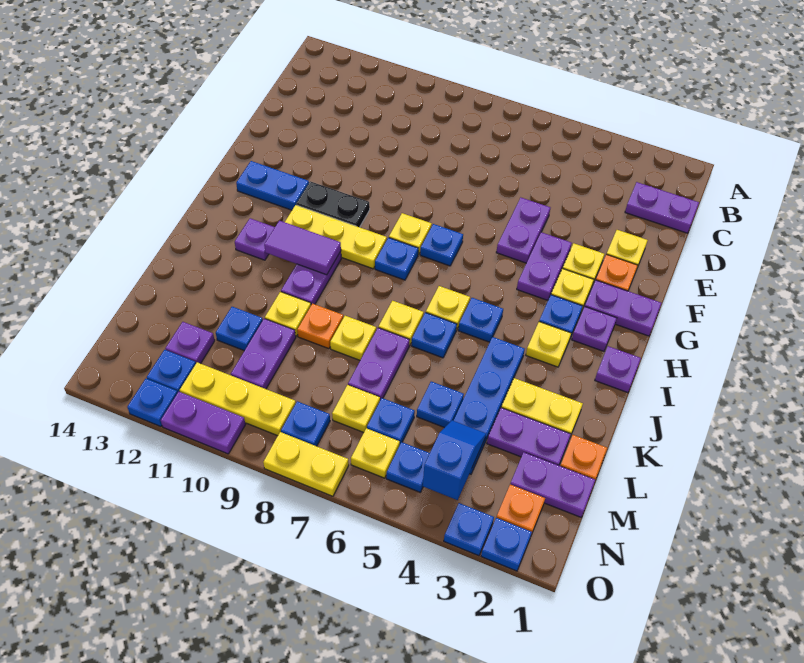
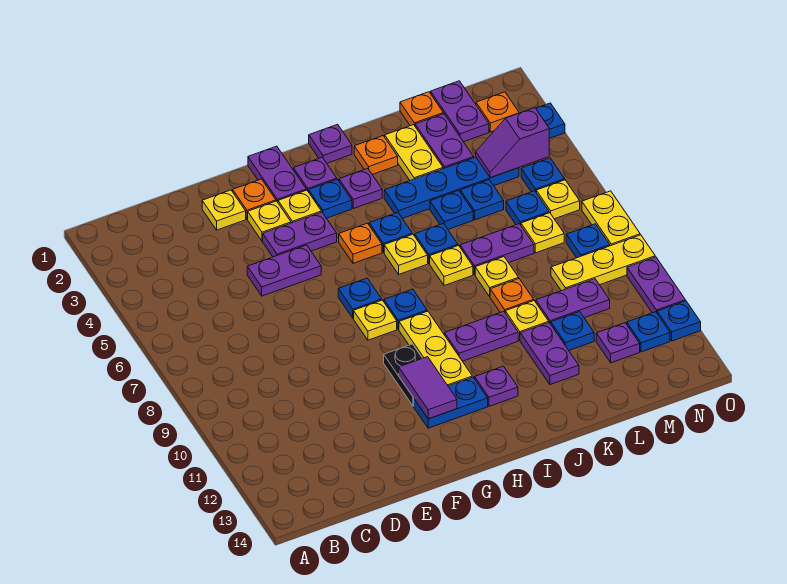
purple plate C1:C2 level 1 -> purple plate K11:K12 level 1
blue plate G12:G13 level 1 -> blue plate G12:H12 level 1
none -> orange plate H5 level 1
yellow plate I3 level 1 -> purple plate I3 level 1
purple tile I10:I11 level 2 -> purple tile G11:G12 level 2
none -> orange plate J2 level 1
blue slope M4:N4 level 2 top N -> purple slope M4:N4 level 2 top N
yellow plate N9:N11 level 1 -> yellow plate M9:O9 level 1
blue plate O2 level 1 -> blue plate K5 level 1

